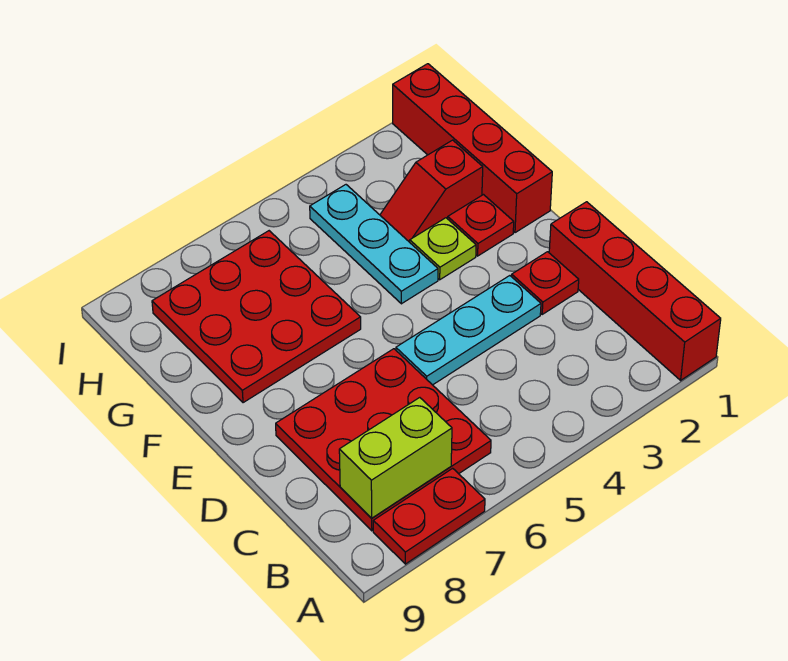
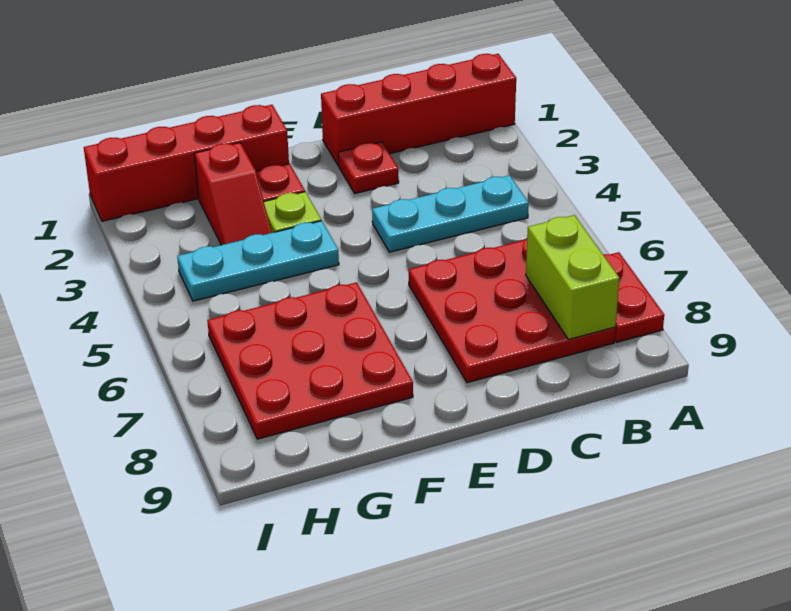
cyan plate D3:D5 level 1 -> cyan plate B4:D4 level 1

